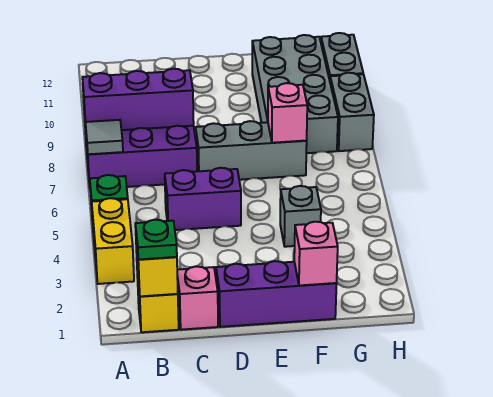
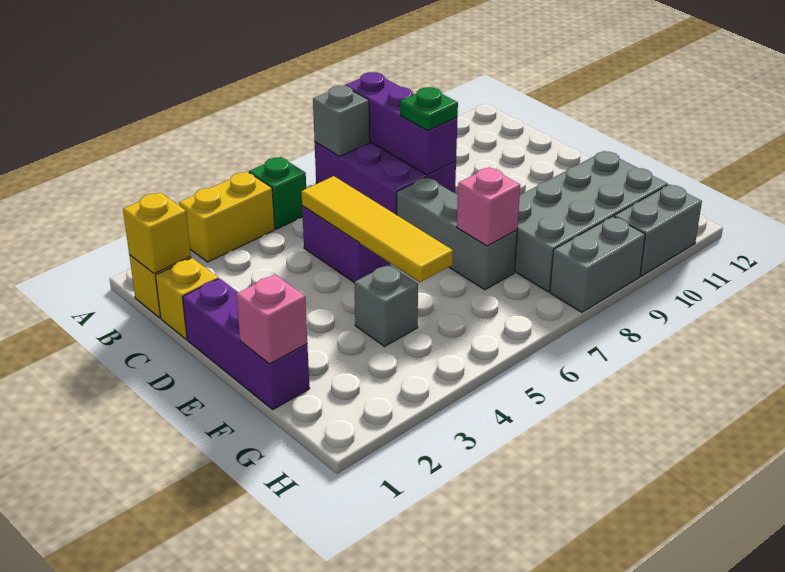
grey tile A7 level 2 -> grey brick A7 level 2
green plate B1 level 3 -> green plate C8 level 3
pink brick C1 level 1 -> yellow brick C1 level 1
none -> yellow tile C5:F5 level 2

